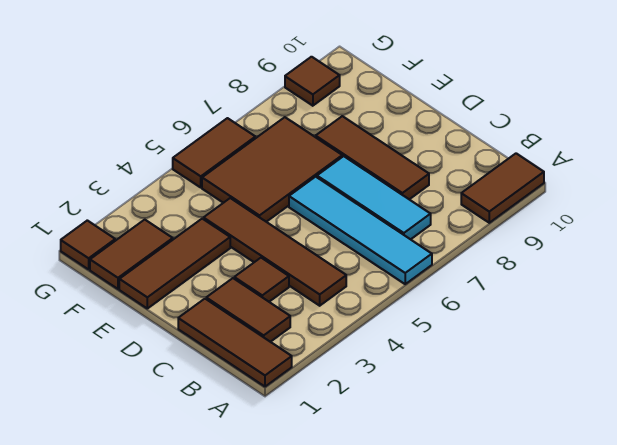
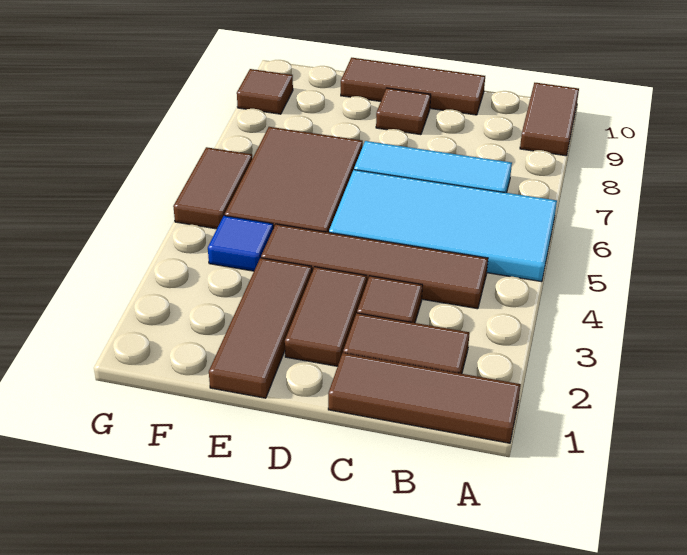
cyan tile A6:D6 level 1 -> cyan tile A5:D6 level 1
brown tile C8:E8 level 1 -> brown tile C10:E10 level 1
brown tile F1:F2 level 1 -> brown tile D2:D3 level 1
none -> blue tile F4 level 1
brown tile G1 level 1 -> brown tile D9 level 1

